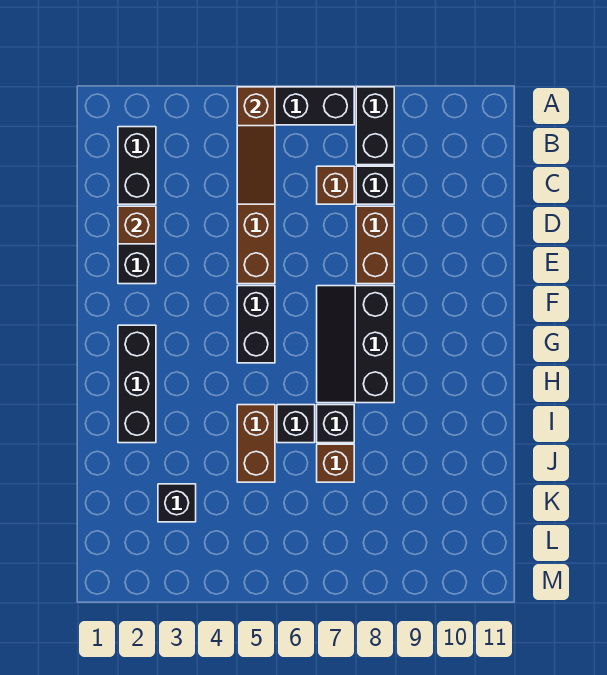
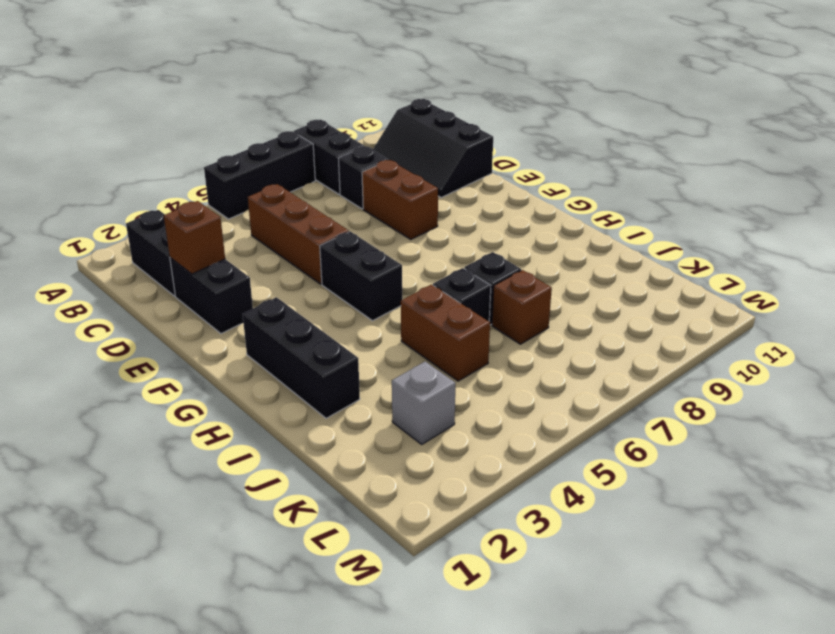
brown slope A5:C5 level 2 top A -> none
brown brick C7 level 1 -> none
black slope F7:H8 level 1 top 8 -> black slope B10:D11 level 1 top 11
black brick K3 level 1 -> grey brick K3 level 1

